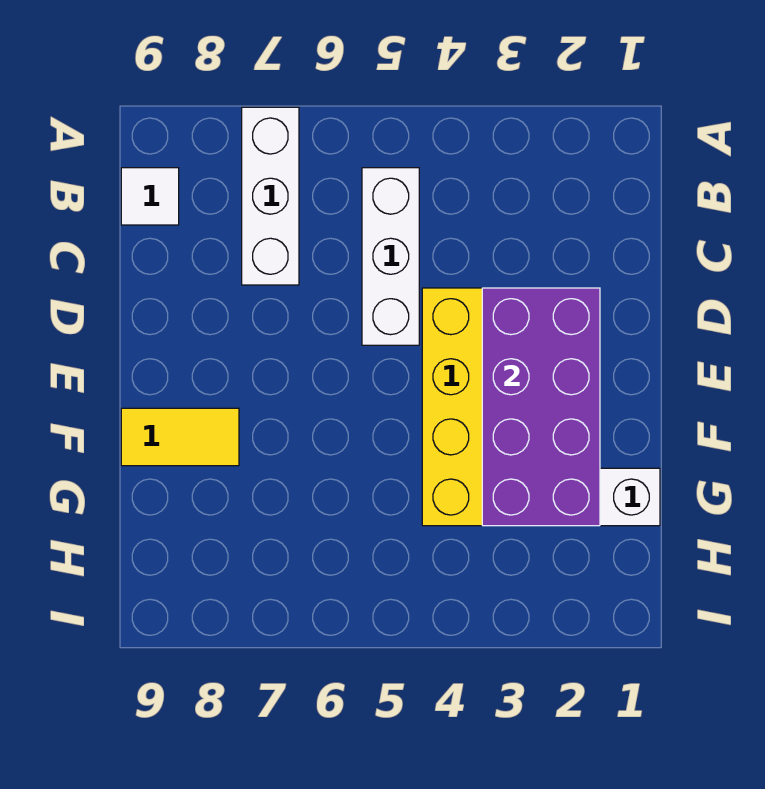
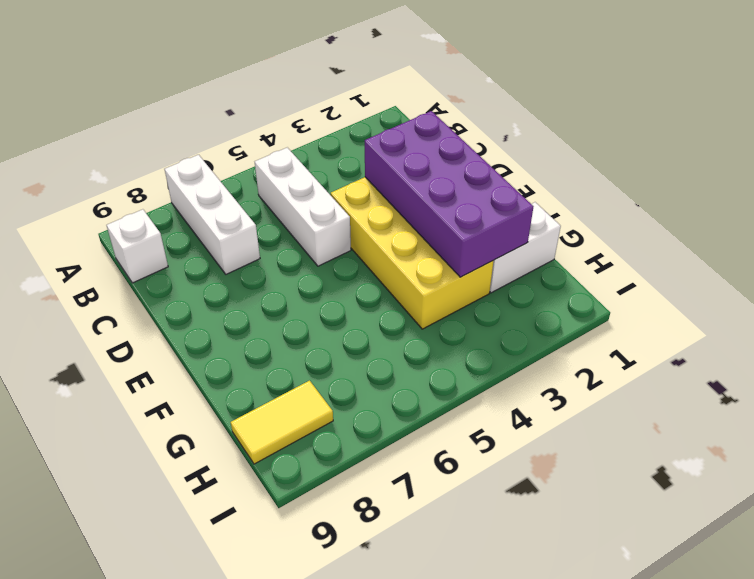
white tile B9 level 1 -> white brick B9 level 1
yellow tile F8:F9 level 1 -> yellow tile H8:H9 level 1

